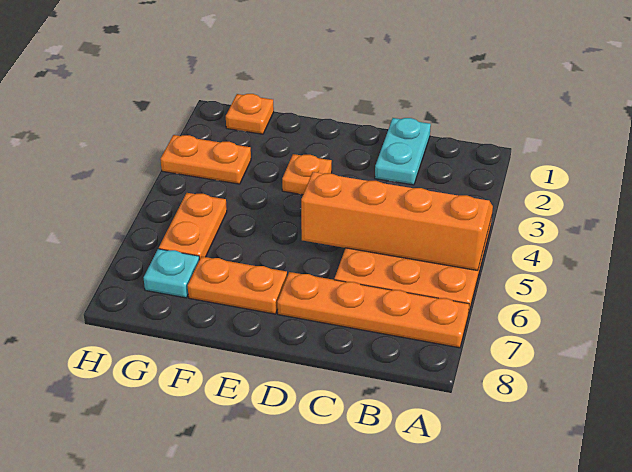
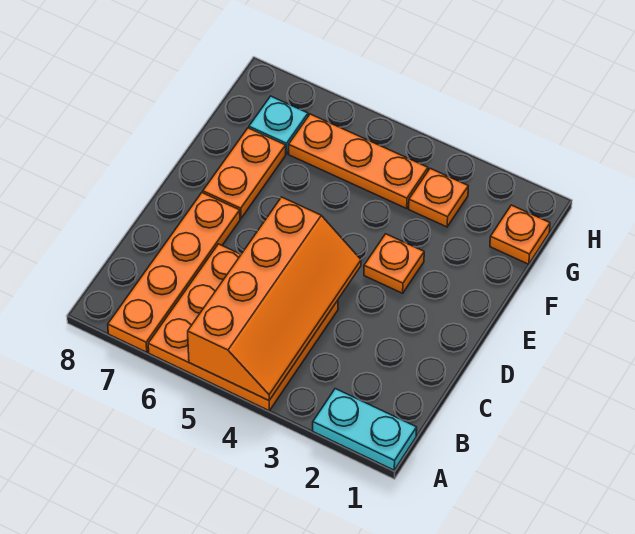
cyan plate C1:C2 level 1 -> cyan plate A1:A2 level 1
orange plate G3:H3 level 1 -> orange plate G3 level 1
orange plate G5:G6 level 1 -> orange plate G4:G6 level 1

